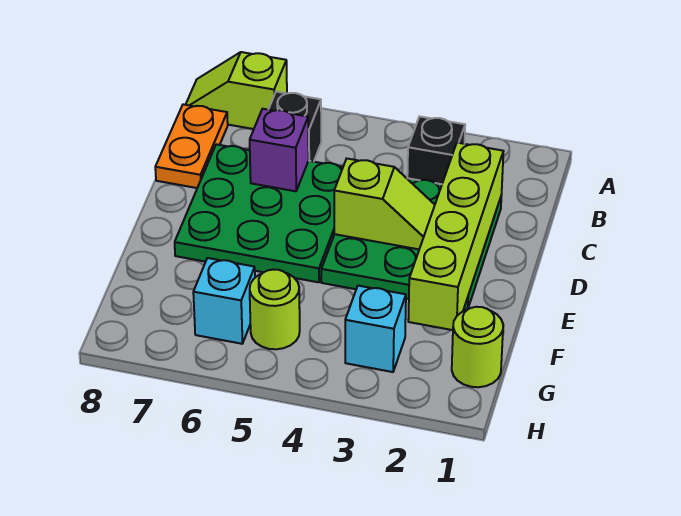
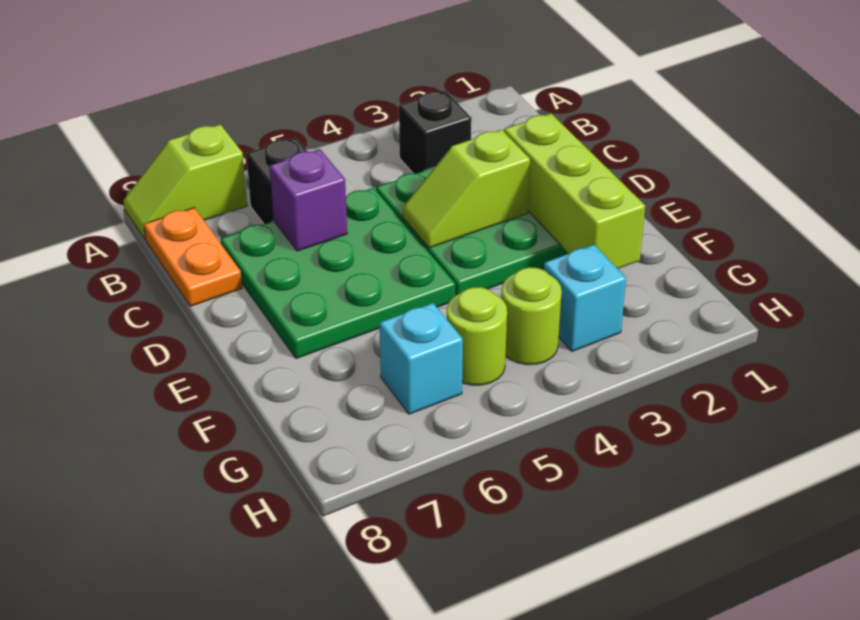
lime brick C2:F2 level 2 -> lime brick D2:F2 level 2
lime slope D3:D4 level 2 top 4 -> lime slope D3:D4 level 2 top 3
lime round brick G1 level 1 -> lime round brick G4 level 1

